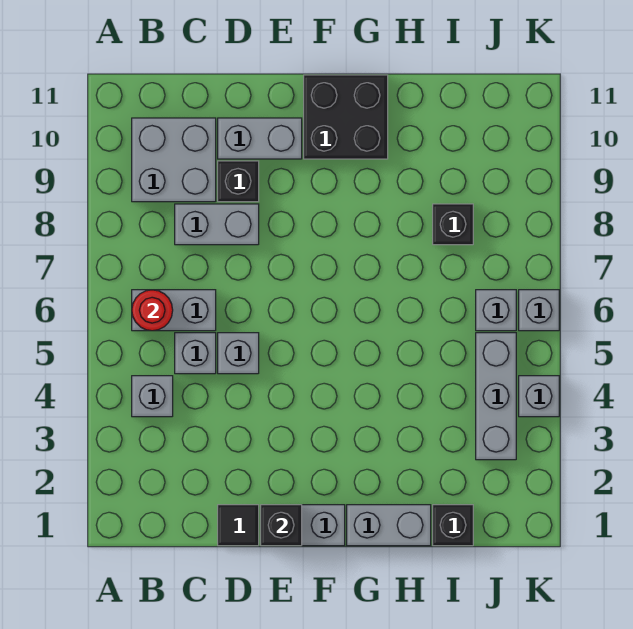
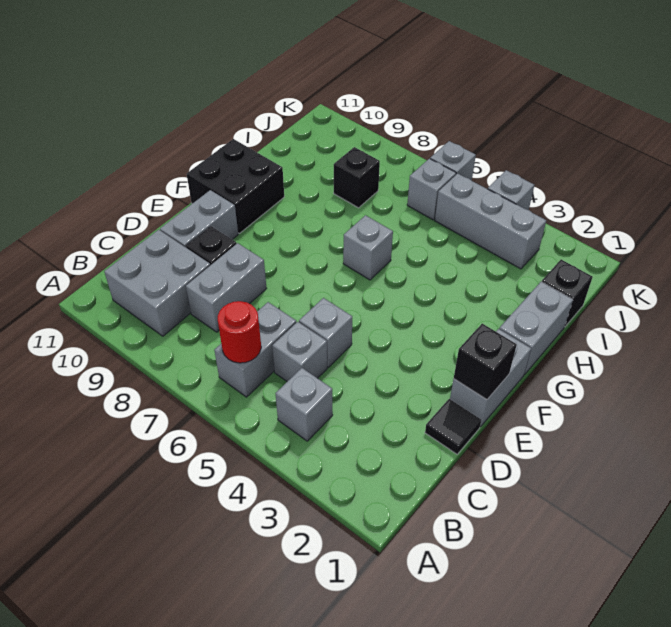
none -> grey brick G6 level 1

